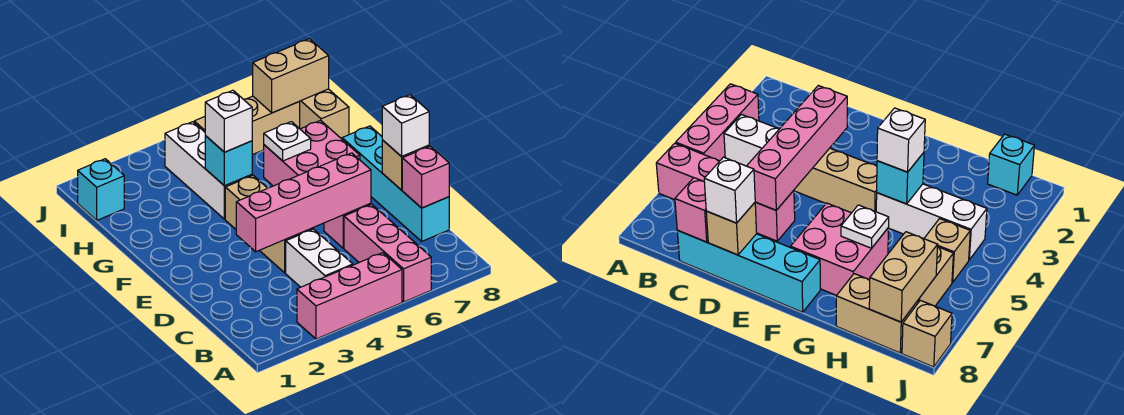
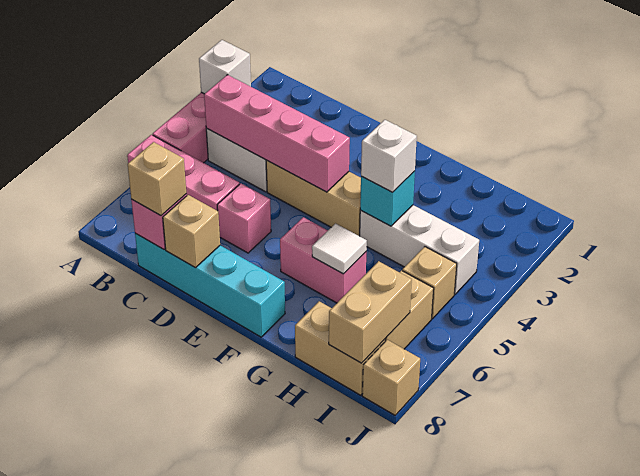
none -> tan brick C8 level 3
pink brick D3:D6 level 2 -> pink brick B4:E4 level 2
white brick D8 level 3 -> white brick A3 level 2
pink brick F6:G7 level 1 -> pink brick F6:G6 level 1
white plate G6 level 2 -> white tile G6 level 2
cyan brick I1 level 1 -> none

